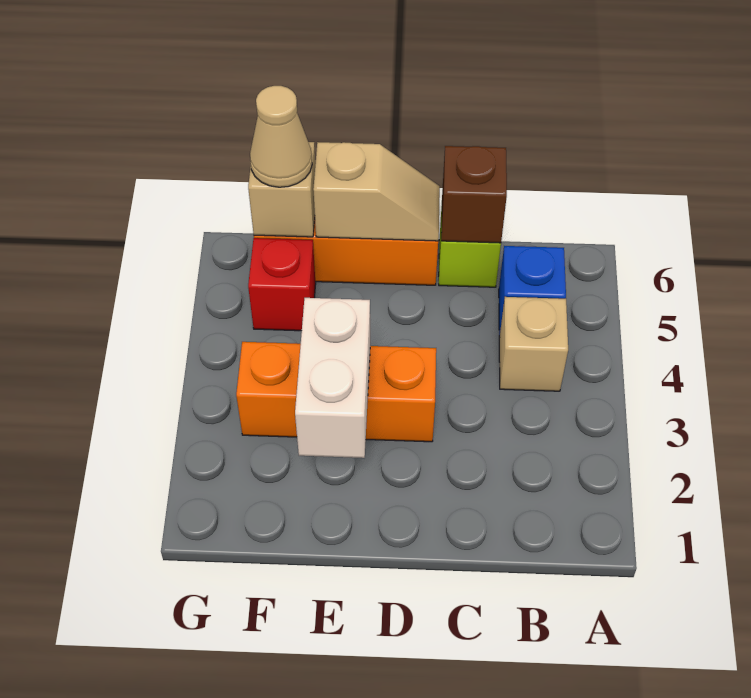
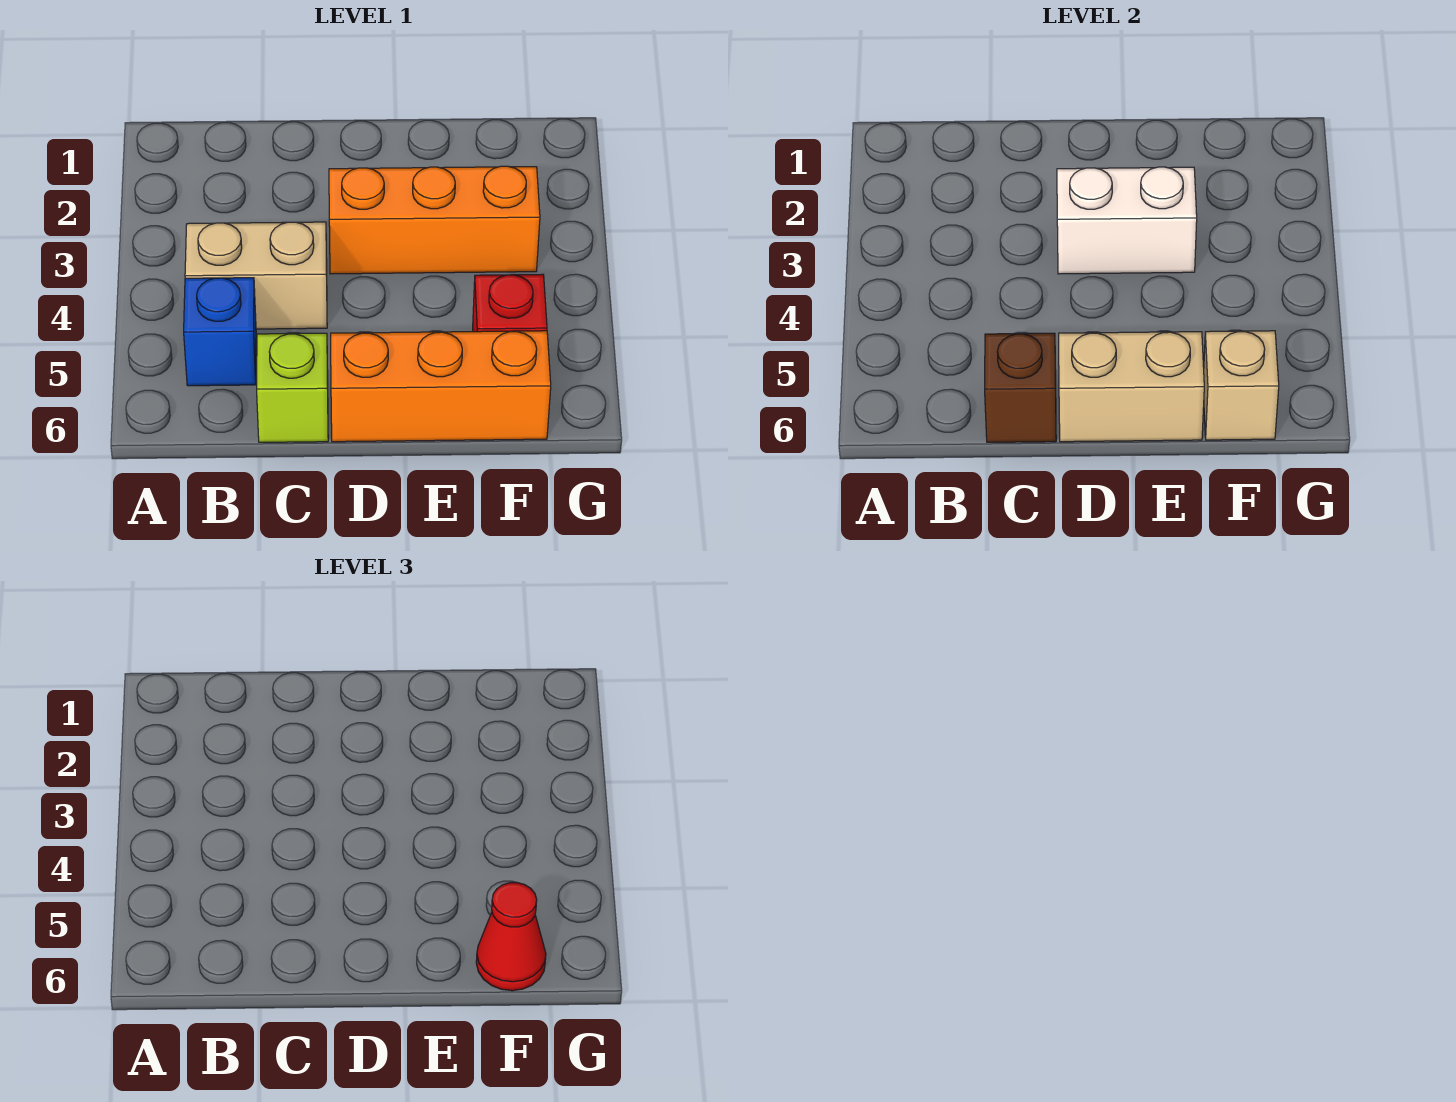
tan brick B4 level 1 -> tan brick B4:C4 level 1
tan slope D6:E6 level 2 top E -> tan brick D6:E6 level 2
white brick E2:E3 level 2 -> white brick D3:E3 level 2
tan cone F6 level 3 -> red cone F6 level 3

